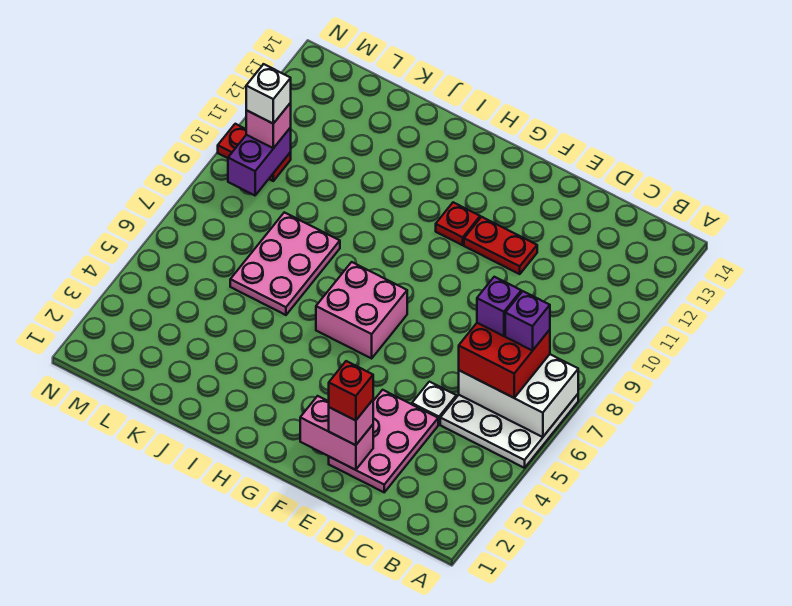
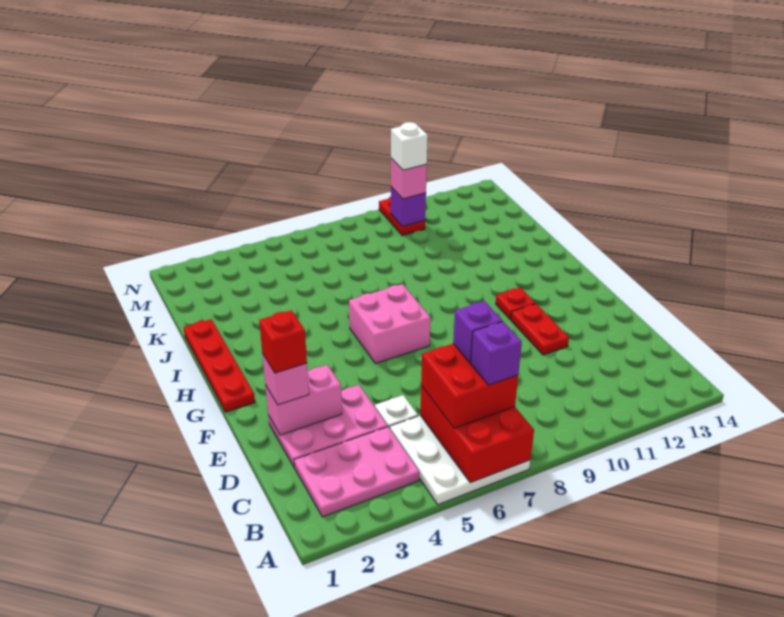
white brick A6:C7 level 2 -> red brick A6:C7 level 2
pink brick E2:F2 level 2 -> pink brick E2:E3 level 2
none -> red plate G1:J1 level 1
pink plate J6:K8 level 1 -> pink plate B2:C4 level 1
purple brick M9:M10 level 2 -> purple brick M10 level 2

